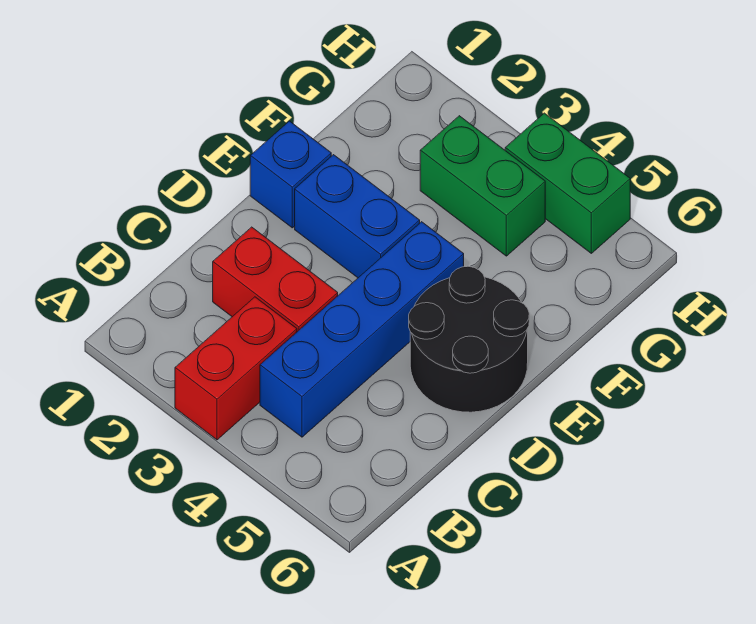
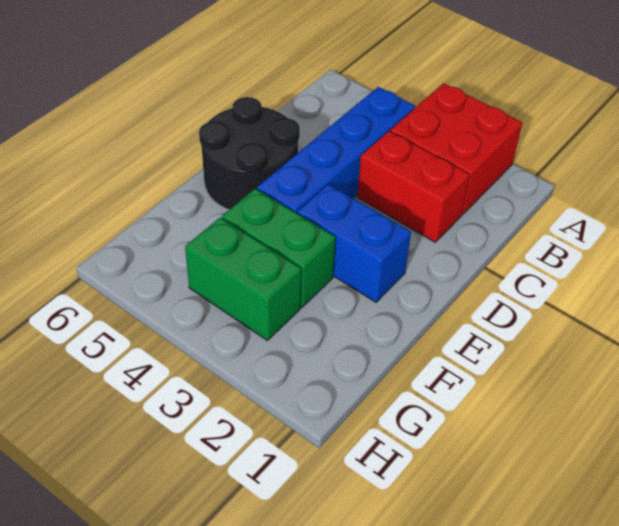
red brick A3:B3 level 1 -> red brick A2:B3 level 1
blue brick E1 level 1 -> none
green brick H4:H5 level 1 -> green brick F3:F4 level 1

